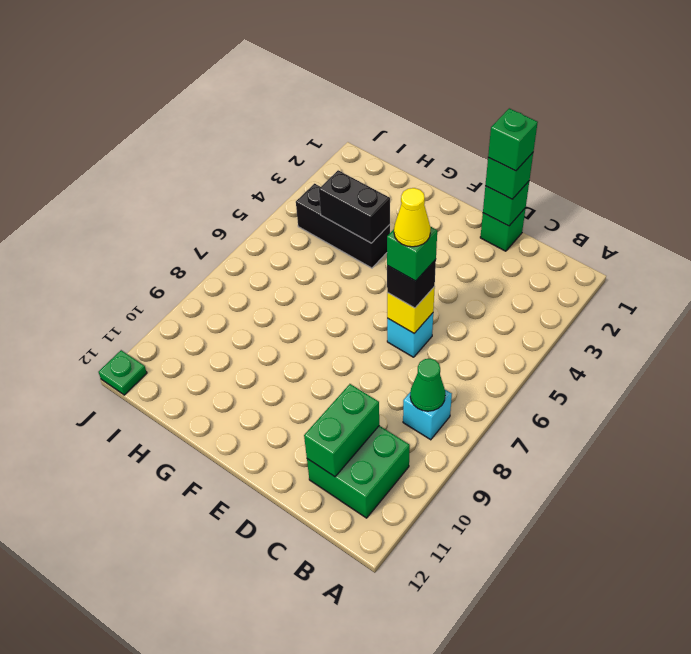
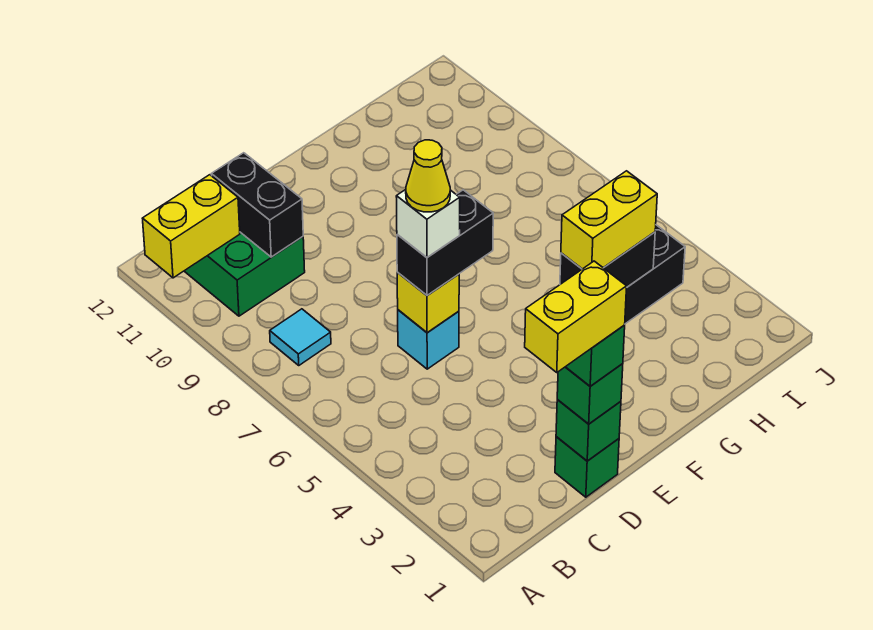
none -> yellow brick A11:B11 level 2
cyan brick B8 level 1 -> cyan tile B8 level 1
green cone B8 level 2 -> none
none -> yellow brick C1:D1 level 5
green brick C10:C11 level 2 -> black brick C10:C11 level 2
black brick D6 level 3 -> black brick D6:E6 level 3
green brick D6 level 4 -> white brick D6 level 4
none -> yellow brick G4:H4 level 3
green plate J12 level 1 -> none

